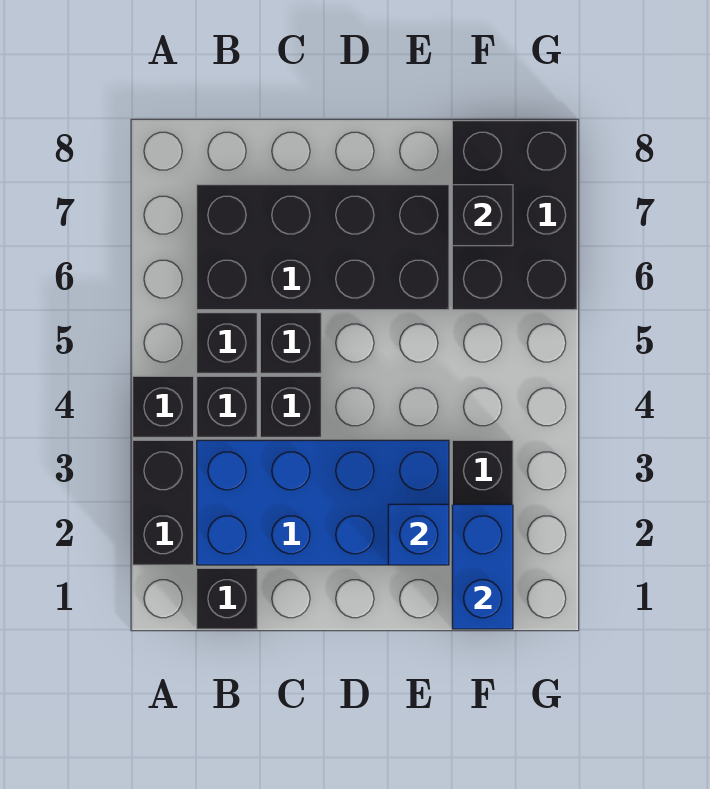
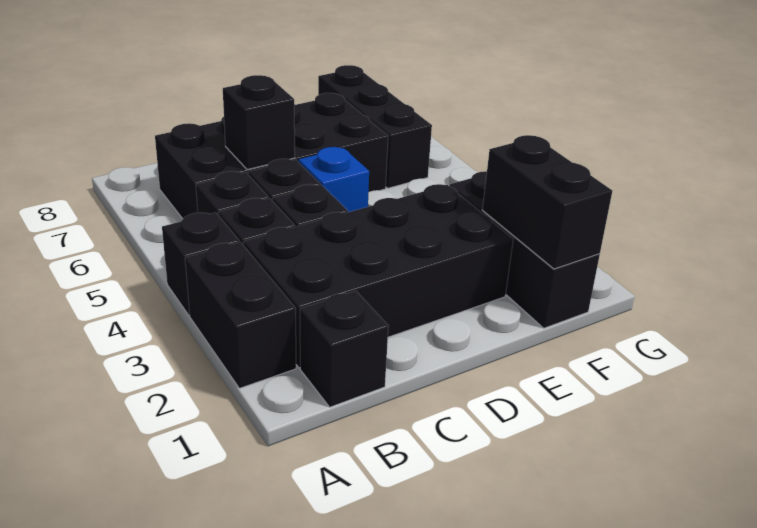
blue brick B2:E3 level 1 -> black brick B2:E3 level 1
blue brick E2 level 2 -> blue brick D5 level 1
blue brick F1:F2 level 2 -> black brick F1:F2 level 2
black brick F6:G8 level 1 -> black brick F6:F8 level 1
black brick F7 level 2 -> black brick C6 level 2

